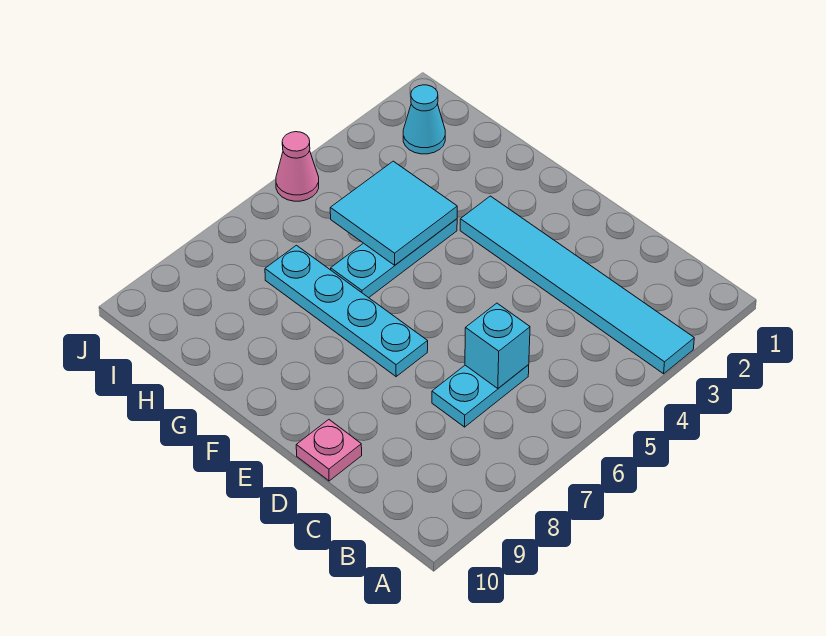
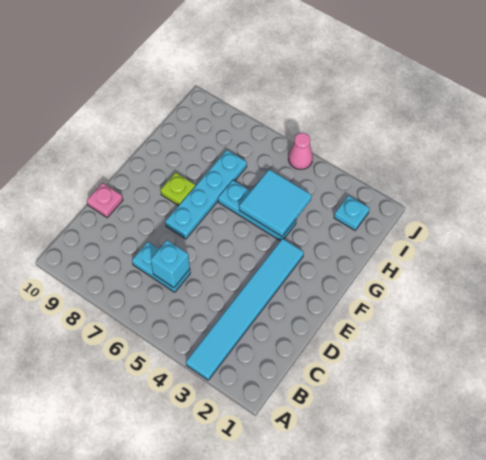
none -> lime plate F8 level 1
cyan cone I2 level 1 -> cyan plate I2 level 1

